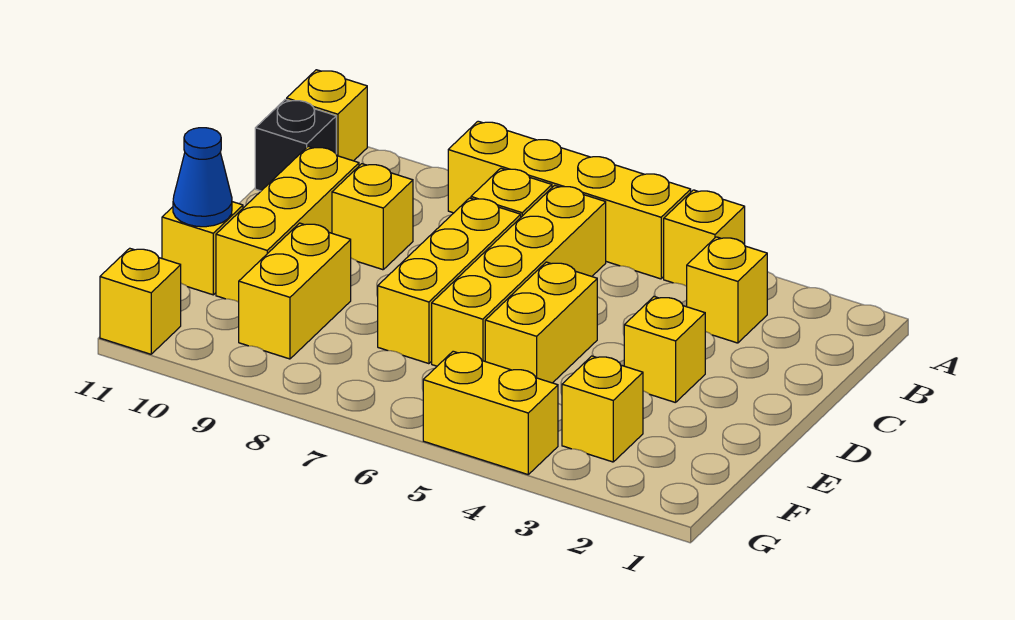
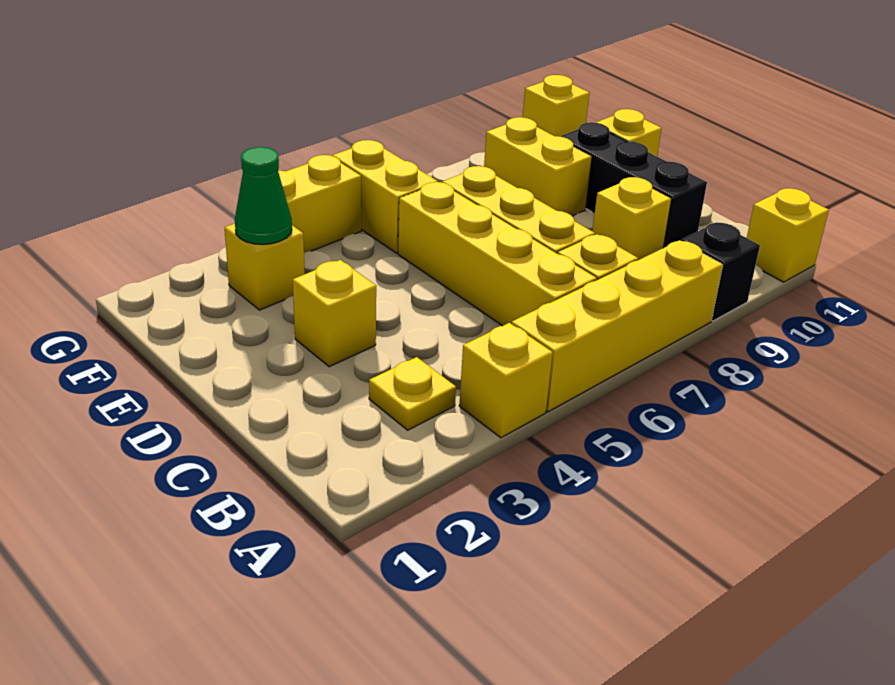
yellow brick B3 level 1 -> yellow plate B3 level 1
black brick B11 level 1 -> black brick A9 level 1
yellow brick C10:E10 level 1 -> black brick C10:E10 level 1
yellow brick D5:E5 level 1 -> yellow brick F6:G6 level 1
blue cone E11 level 2 -> none
none -> green cone F3 level 2

